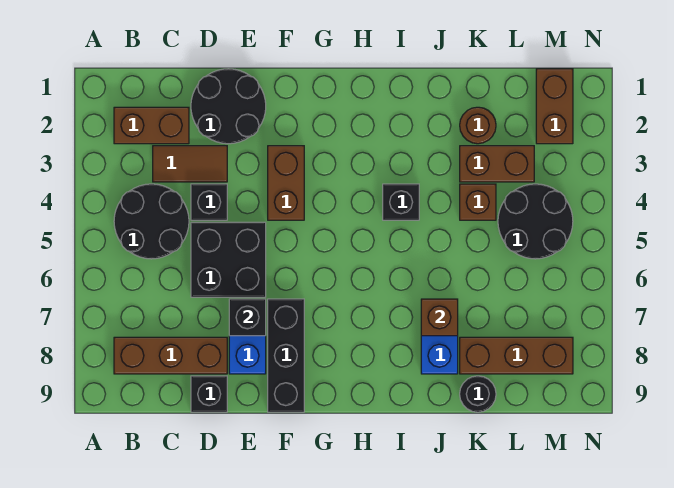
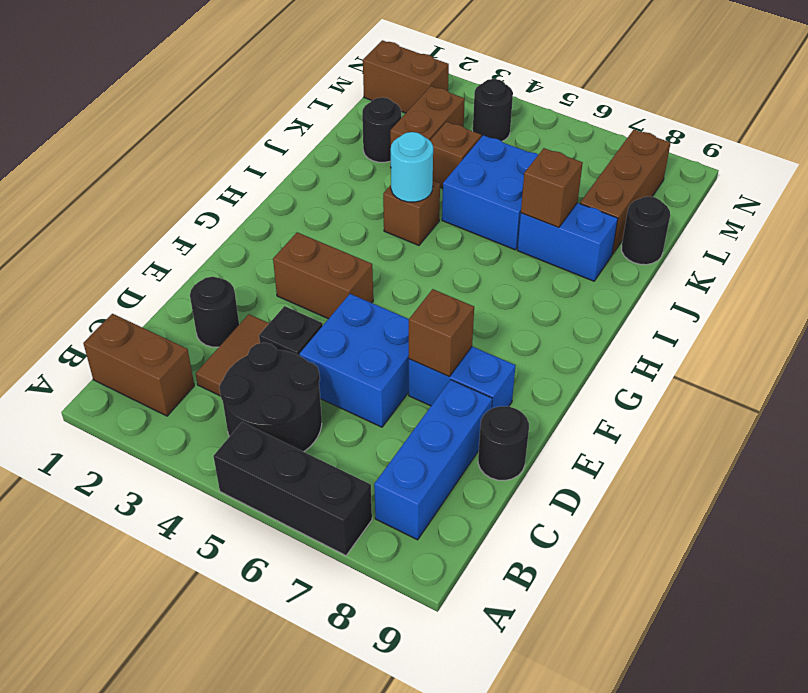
brown brick B2:C2 level 1 -> brown brick B1:B2 level 1
brown brick B8:D8 level 1 -> blue brick B8:D8 level 1
black round brick D1:E2 level 1 -> black round brick D2 level 1
black brick D5:E6 level 1 -> blue brick D5:E6 level 1
black brick D9 level 1 -> black round brick D9 level 1
black brick E7 level 2 -> brown brick E7 level 2
black brick F7:F9 level 1 -> black brick A5:A7 level 1
black brick I4 level 1 -> brown brick I4 level 1
none -> cyan round brick I4 level 2
none -> blue brick J5:K6 level 1
brown round brick K2 level 1 -> black round brick K2 level 1
black round brick L4:M5 level 1 -> black round brick M4 level 1

